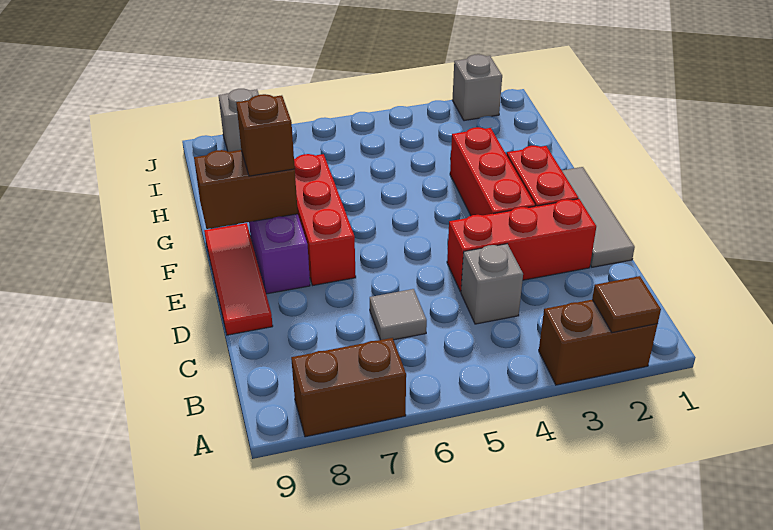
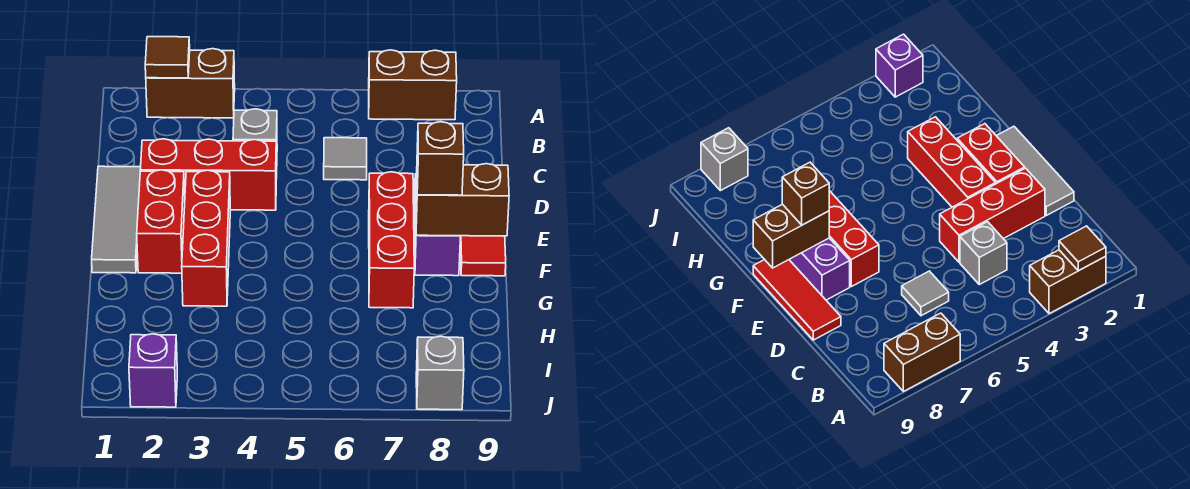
grey brick J2 level 1 -> purple brick J2 level 1

